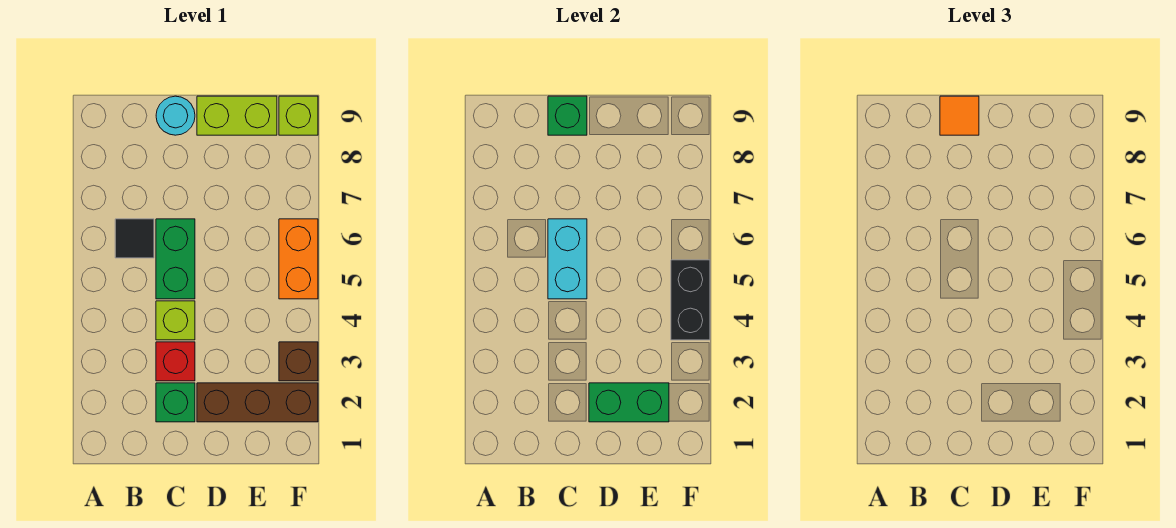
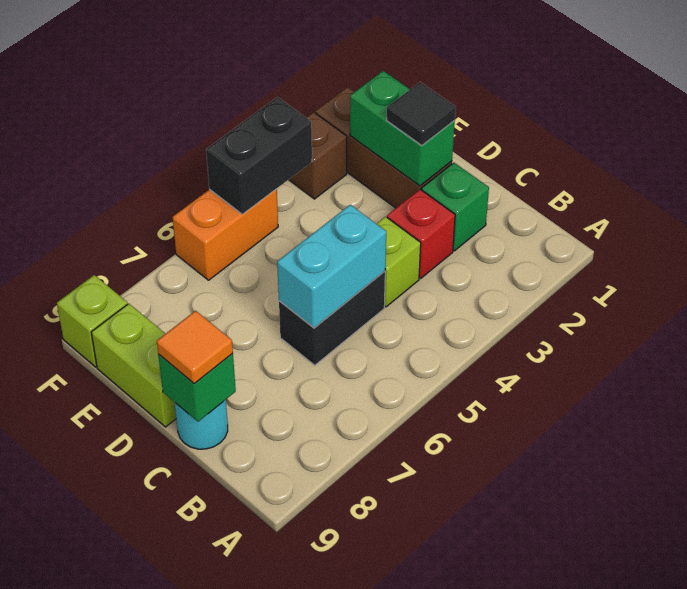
black tile B6 level 1 -> black tile D2 level 3
green brick C5:C6 level 1 -> black brick C5:C6 level 1

